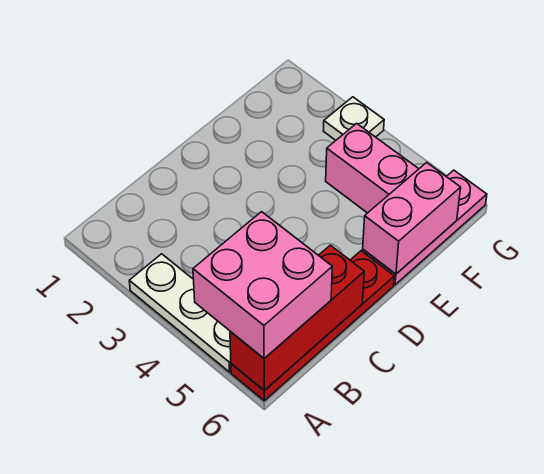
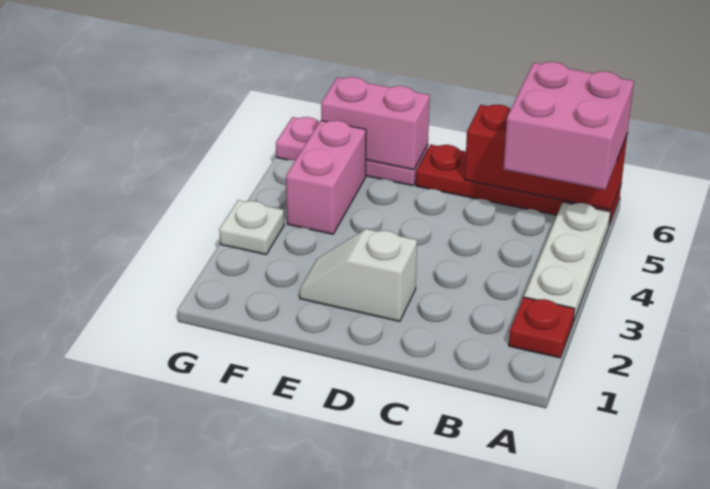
none -> red plate A2 level 1
none -> white slope D2:E2 level 1 top D

